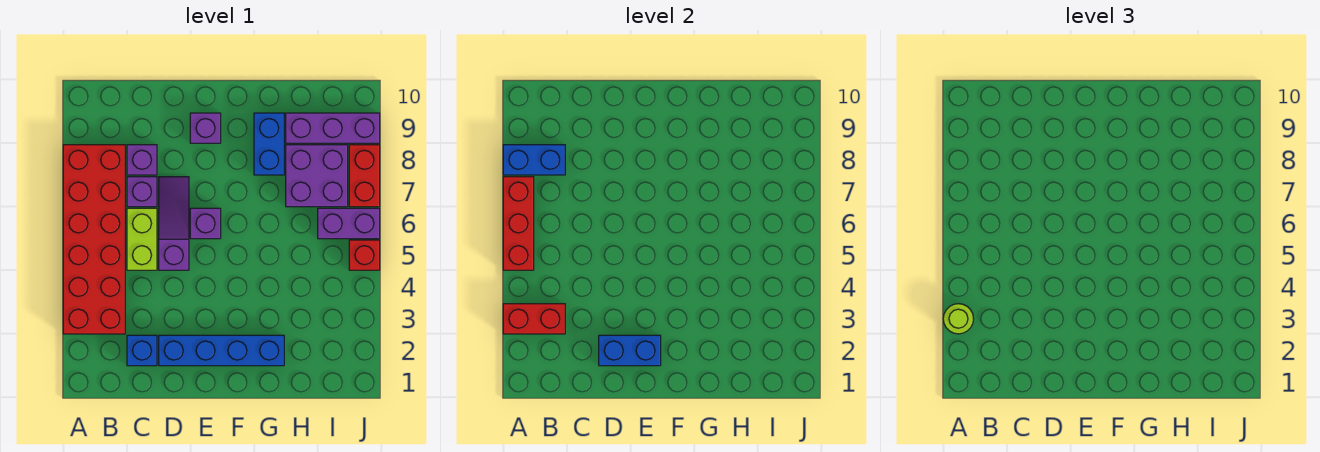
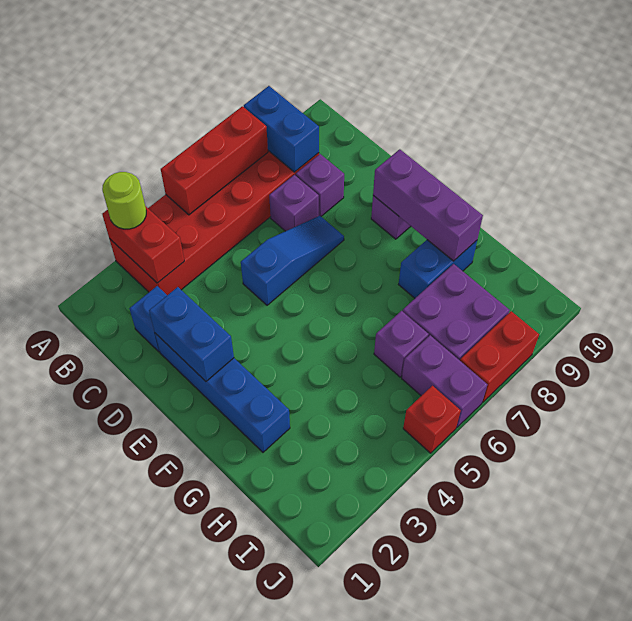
lime brick C5:C6 level 1 -> none
purple slope D5:D7 level 1 top 5 -> blue slope D5:D7 level 1 top 5
purple brick E6 level 1 -> purple brick H6 level 1
purple brick H9:J9 level 1 -> purple brick E9:G9 level 2

